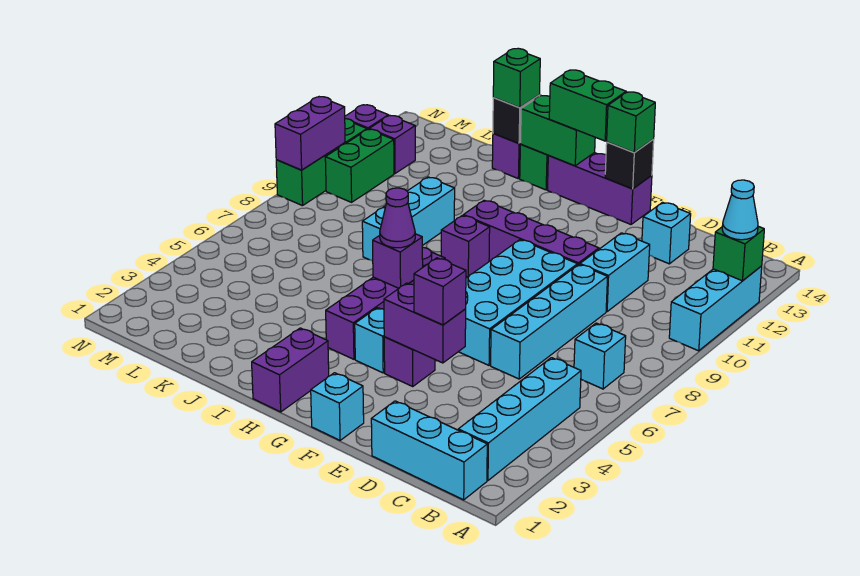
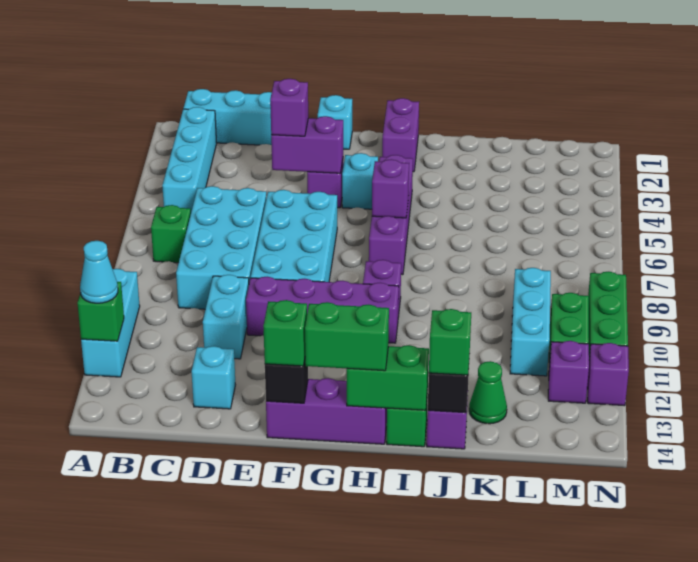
cyan brick B7 level 1 -> green brick B7 level 1
cyan brick D6:D9 level 1 -> cyan brick C6:D9 level 1
purple cone H6 level 3 -> none
cyan brick J8:J10 level 1 -> cyan brick L9:L11 level 1
none -> green cone K13 level 1
purple brick N9:N10 level 2 -> none

